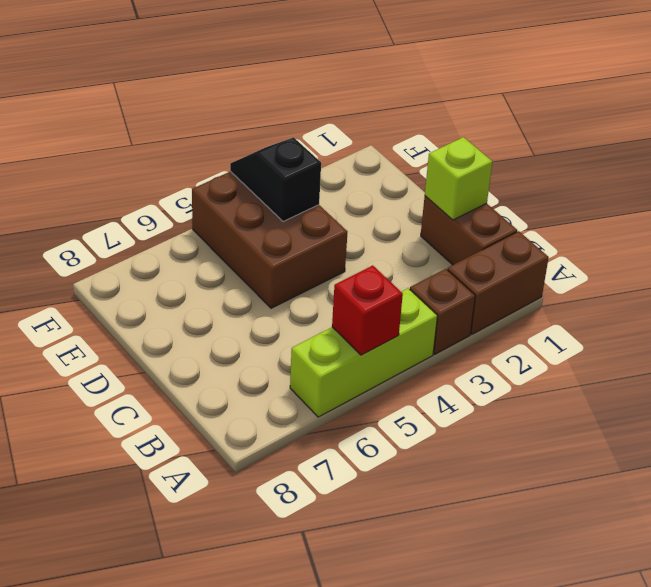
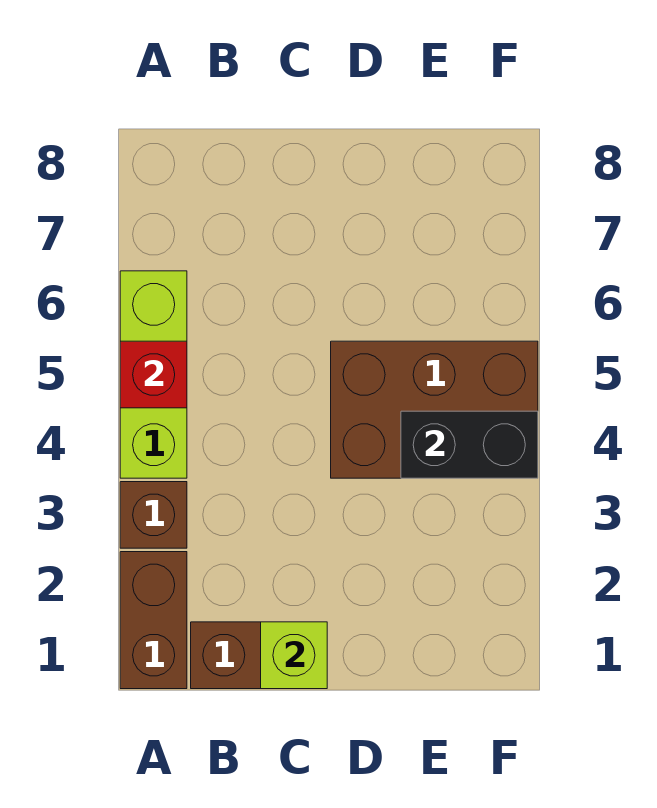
black slope E4:F4 level 2 top E -> black brick E4:F4 level 2

